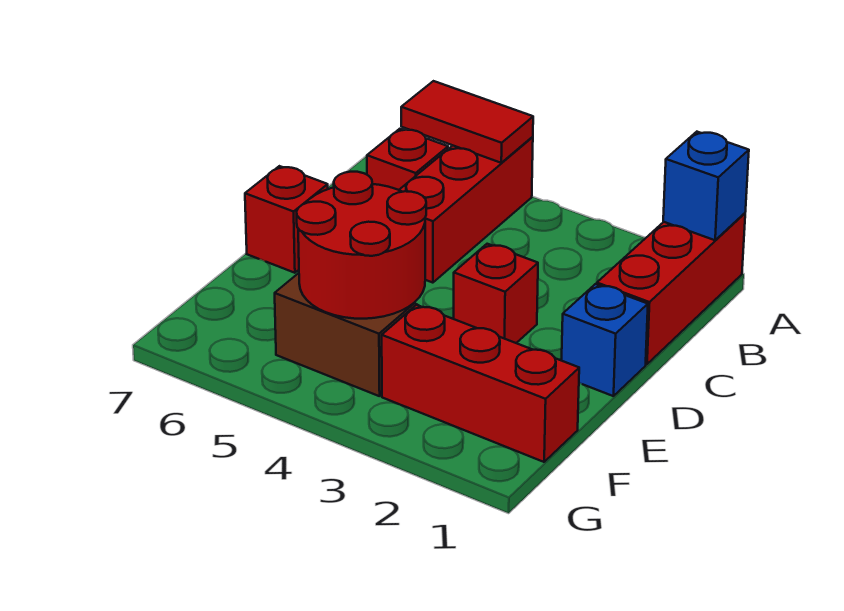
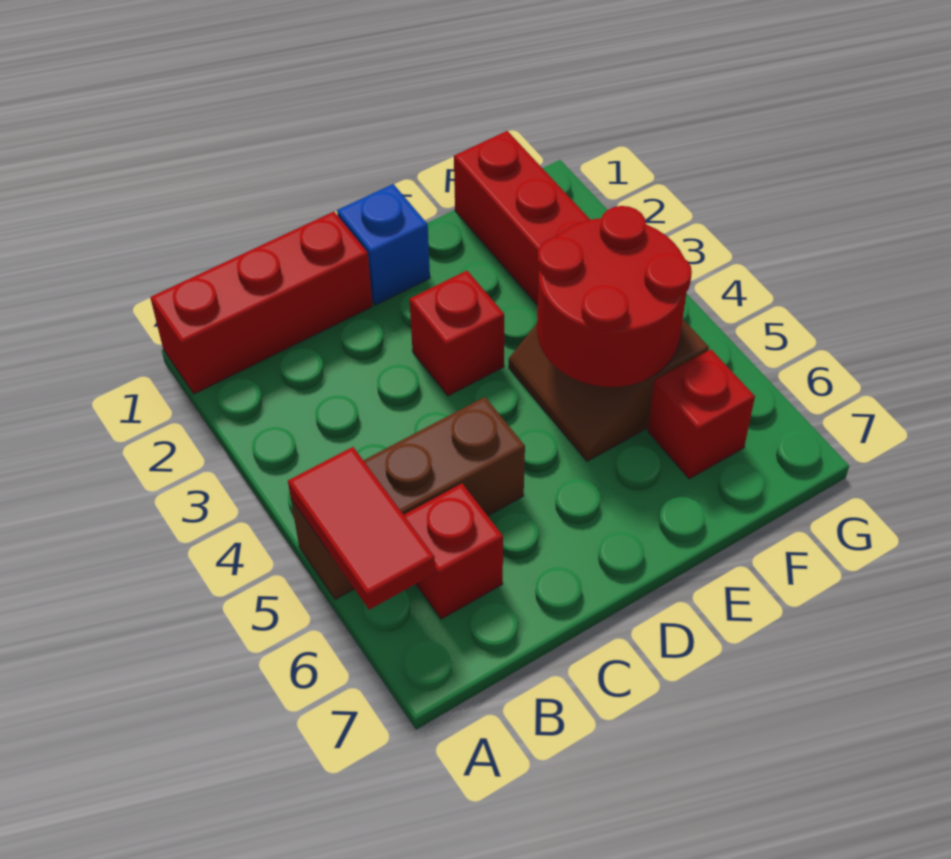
blue brick A1 level 2 -> none
red brick A5:C5 level 1 -> brown brick A5:C5 level 1
red brick D7 level 1 -> red brick F6 level 1

